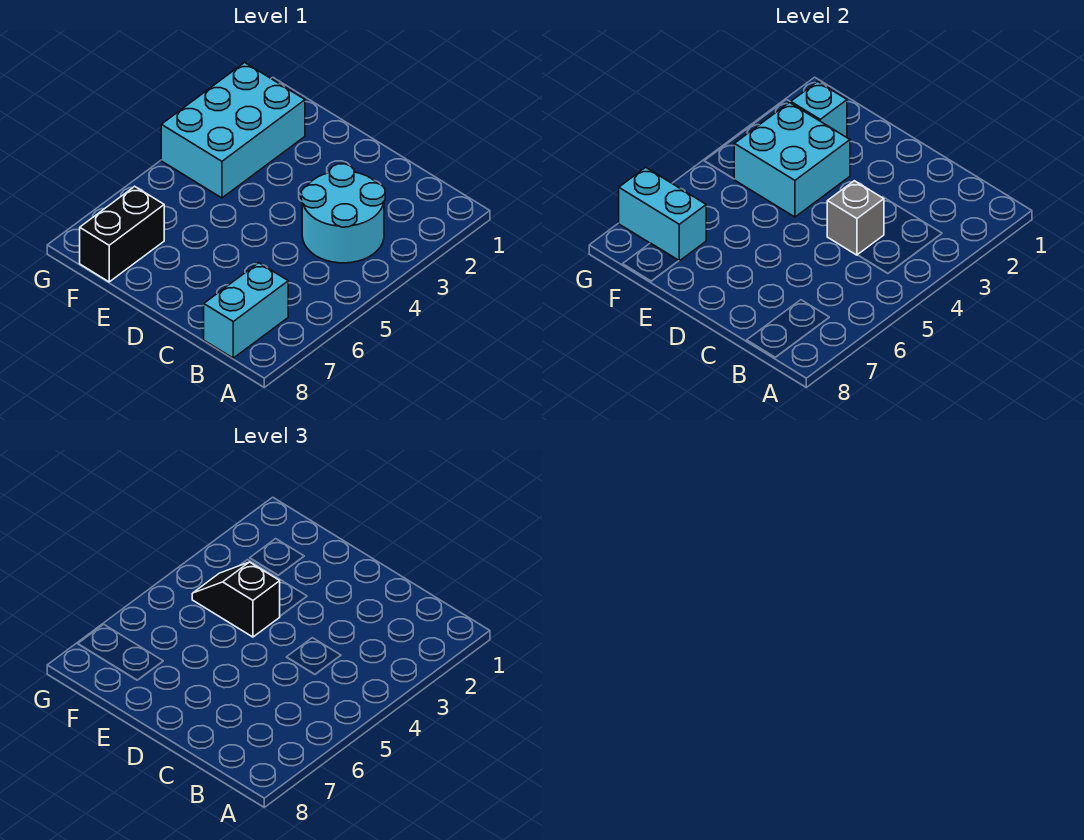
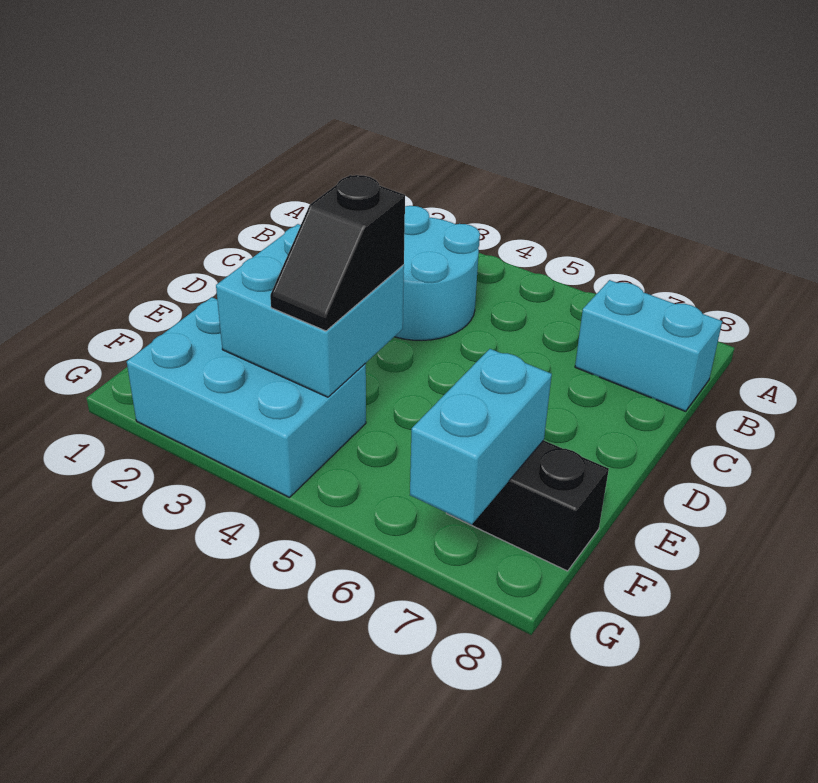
grey brick C4 level 2 -> none
cyan brick F2 level 2 -> none

